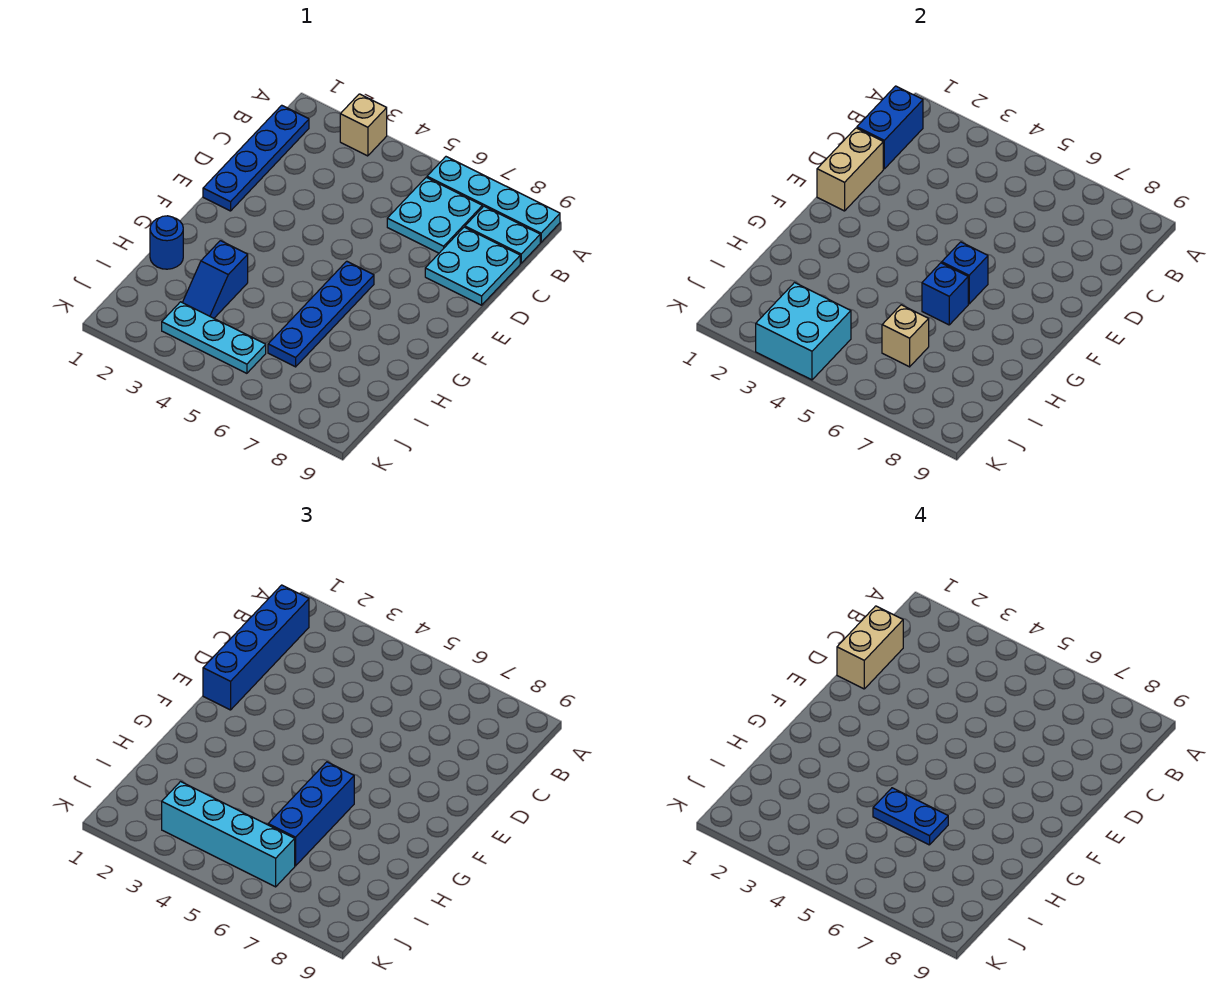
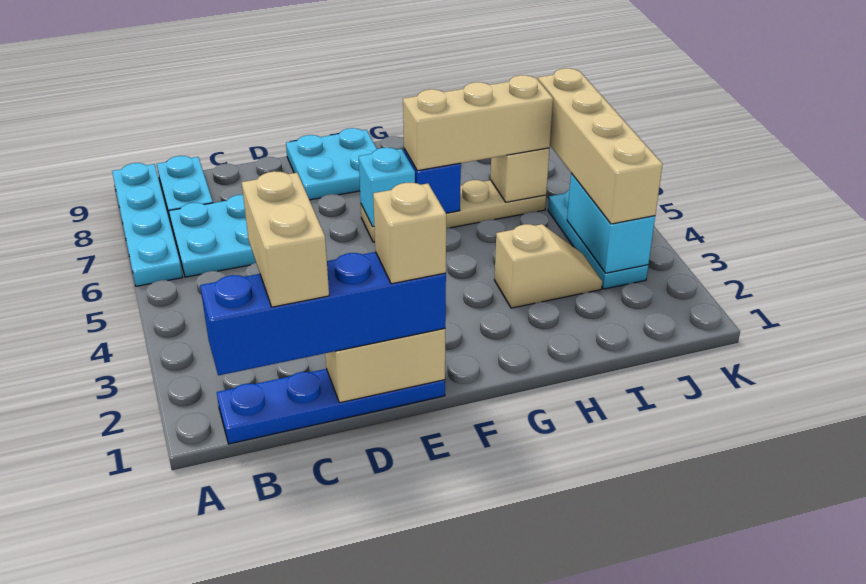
tan brick A3 level 1 -> tan brick E1 level 4
blue brick B1:C1 level 2 -> none
tan brick C1:D1 level 4 -> tan brick C1:C2 level 4
cyan plate C8:D9 level 1 -> cyan plate E8:F9 level 1
blue plate F6:I6 level 1 -> tan plate F6:I6 level 1
blue brick F6 level 2 -> cyan brick F6 level 2
blue brick G6:I6 level 3 -> tan brick G6:I6 level 3
blue round brick H1 level 1 -> none
blue slope H3:I3 level 1 top H -> tan slope H3:I3 level 1 top H
blue plate H5:H6 level 4 -> none
cyan brick J3:K4 level 2 -> cyan brick J3:J4 level 2
cyan brick J3:J6 level 3 -> tan brick J3:J6 level 3

